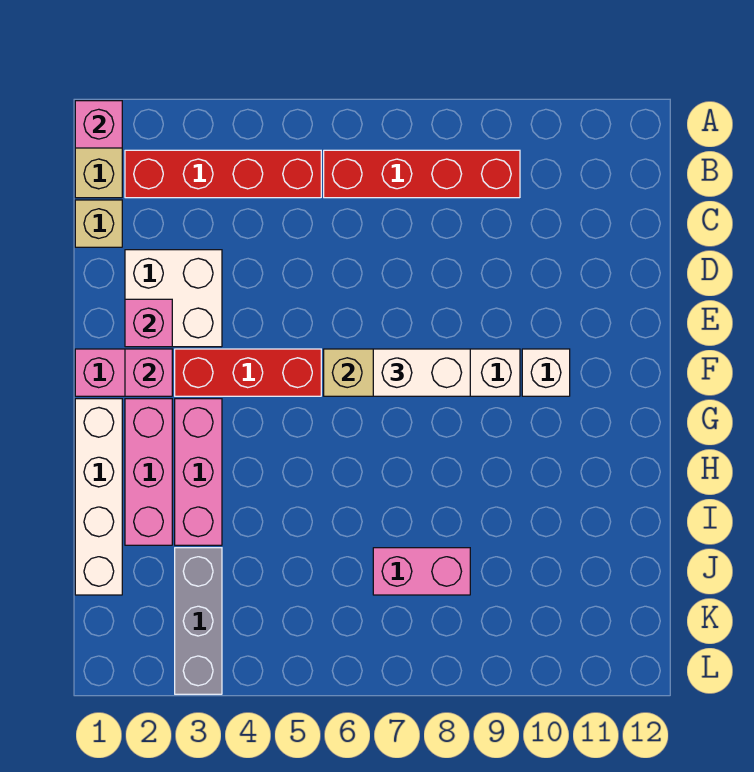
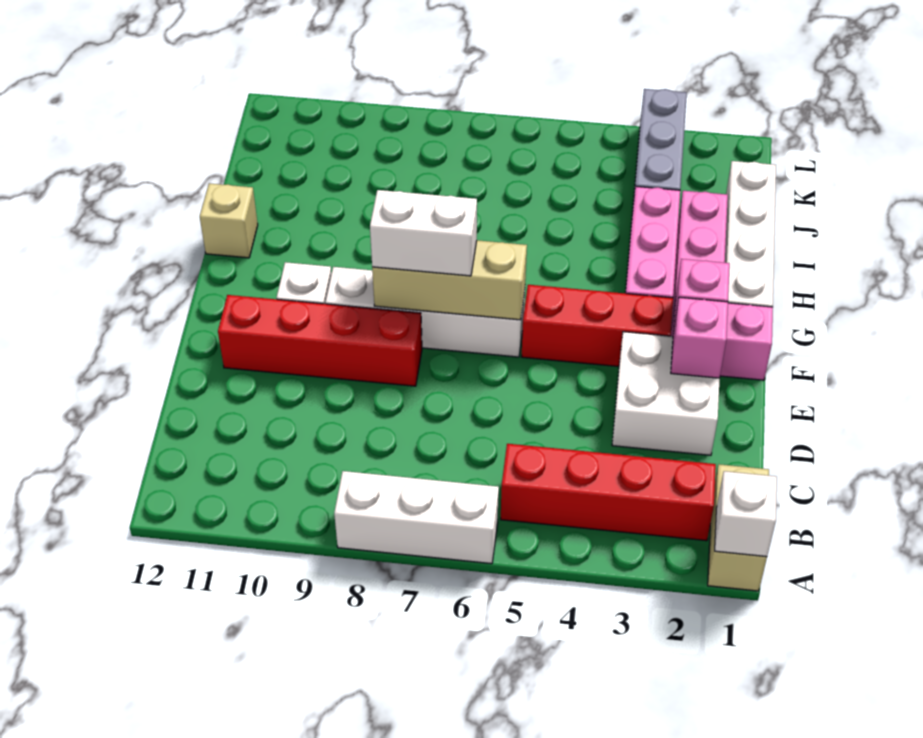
pink brick A1 level 2 -> white brick A1 level 2
none -> white brick A6:A8 level 1
red brick B6:B9 level 1 -> red brick E8:E11 level 1
tan brick C1 level 1 -> tan brick H12 level 1
pink brick J7:J8 level 1 -> none

